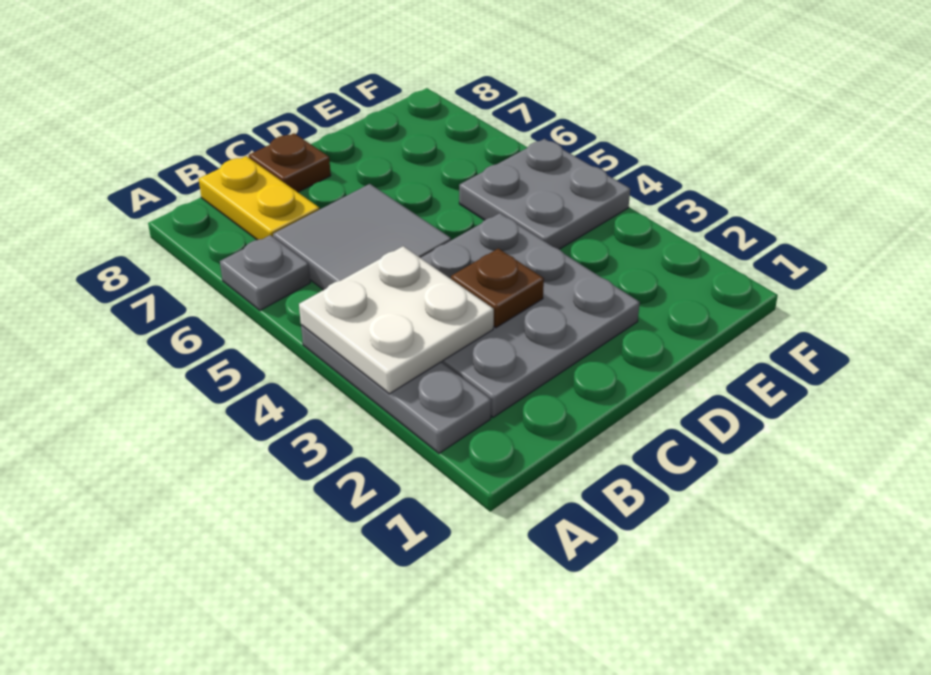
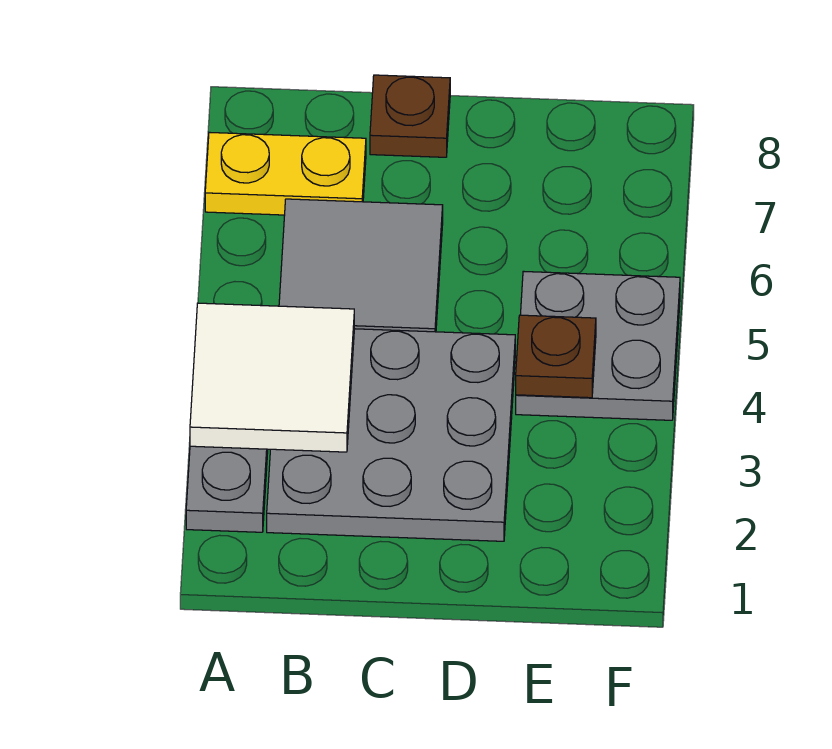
white plate A3:B4 level 2 -> white tile A3:B4 level 2
grey plate A6 level 1 -> none
yellow plate B7:B8 level 1 -> yellow plate A7:B7 level 1
brown plate C3 level 2 -> brown plate E4 level 2

